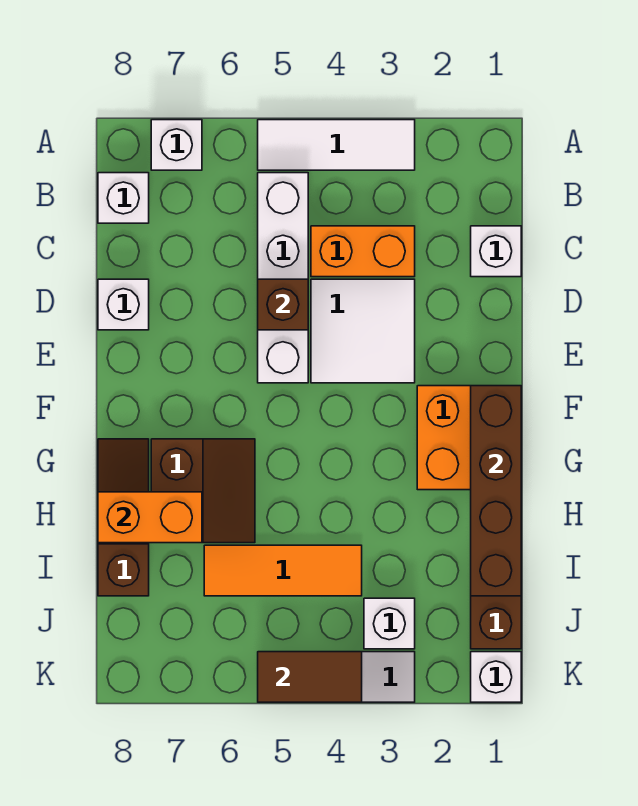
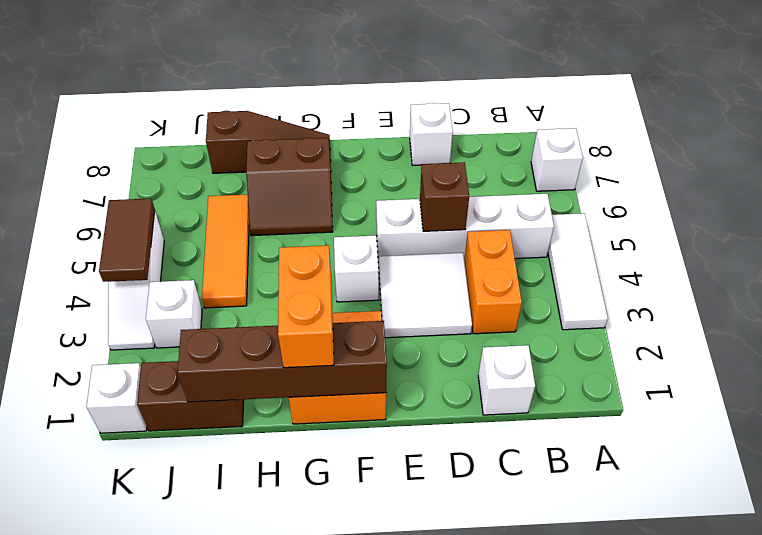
white brick B8 level 1 -> white brick F4 level 1
orange brick H7:H8 level 2 -> orange brick G1:G2 level 3

